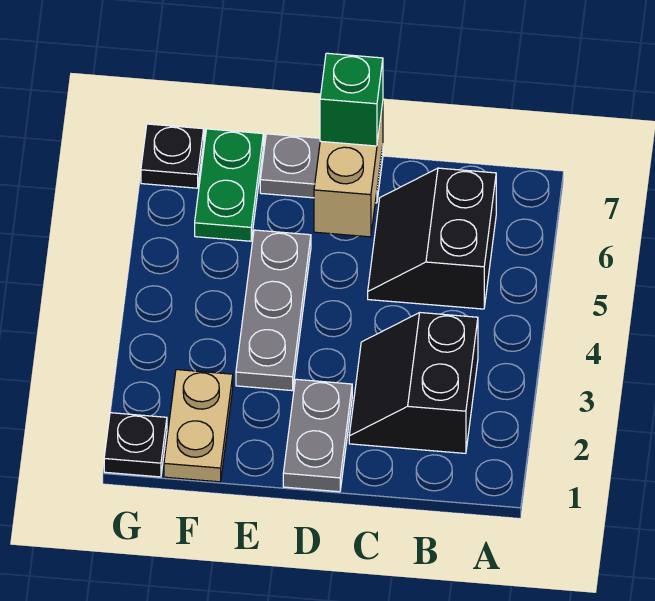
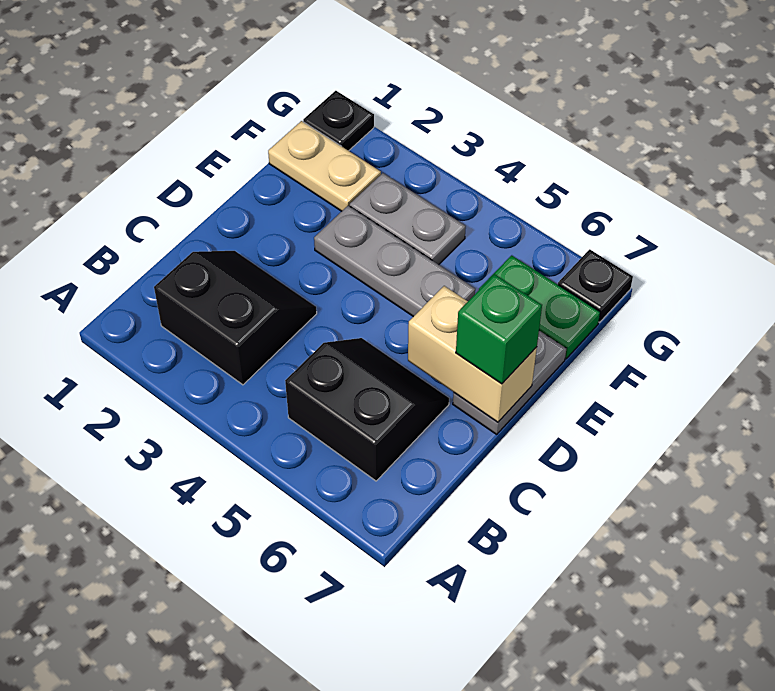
grey plate D1:D2 level 1 -> grey plate F3:F4 level 1

